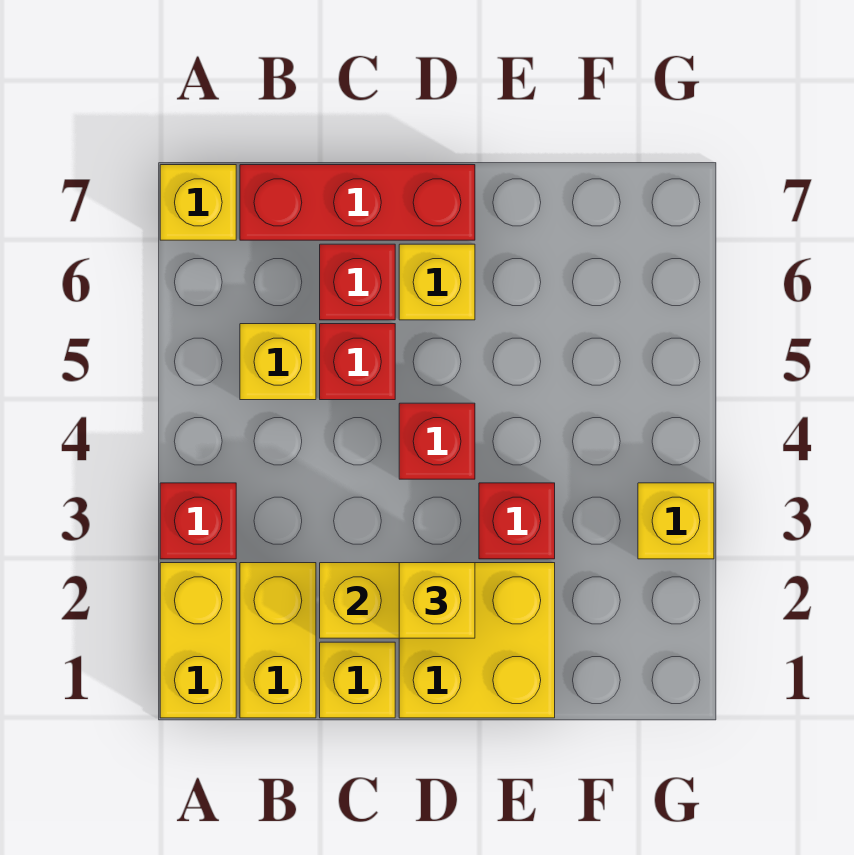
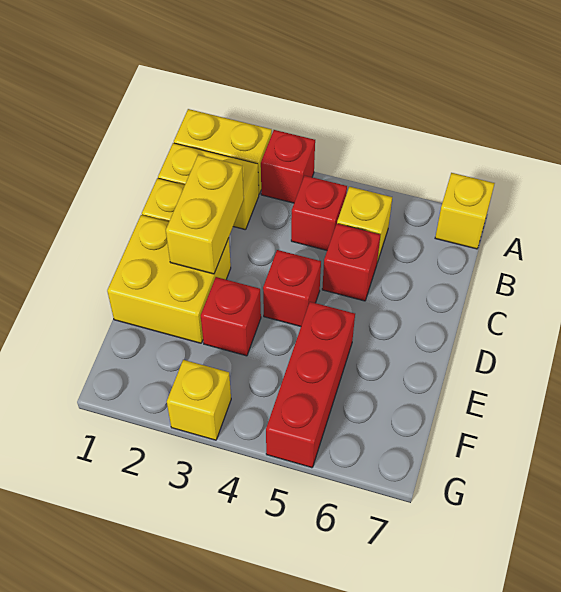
red brick B7:D7 level 1 -> red brick E5:G5 level 1
red brick C6 level 1 -> red brick B4 level 1
yellow brick D2 level 3 -> none
yellow brick D6 level 1 -> none

